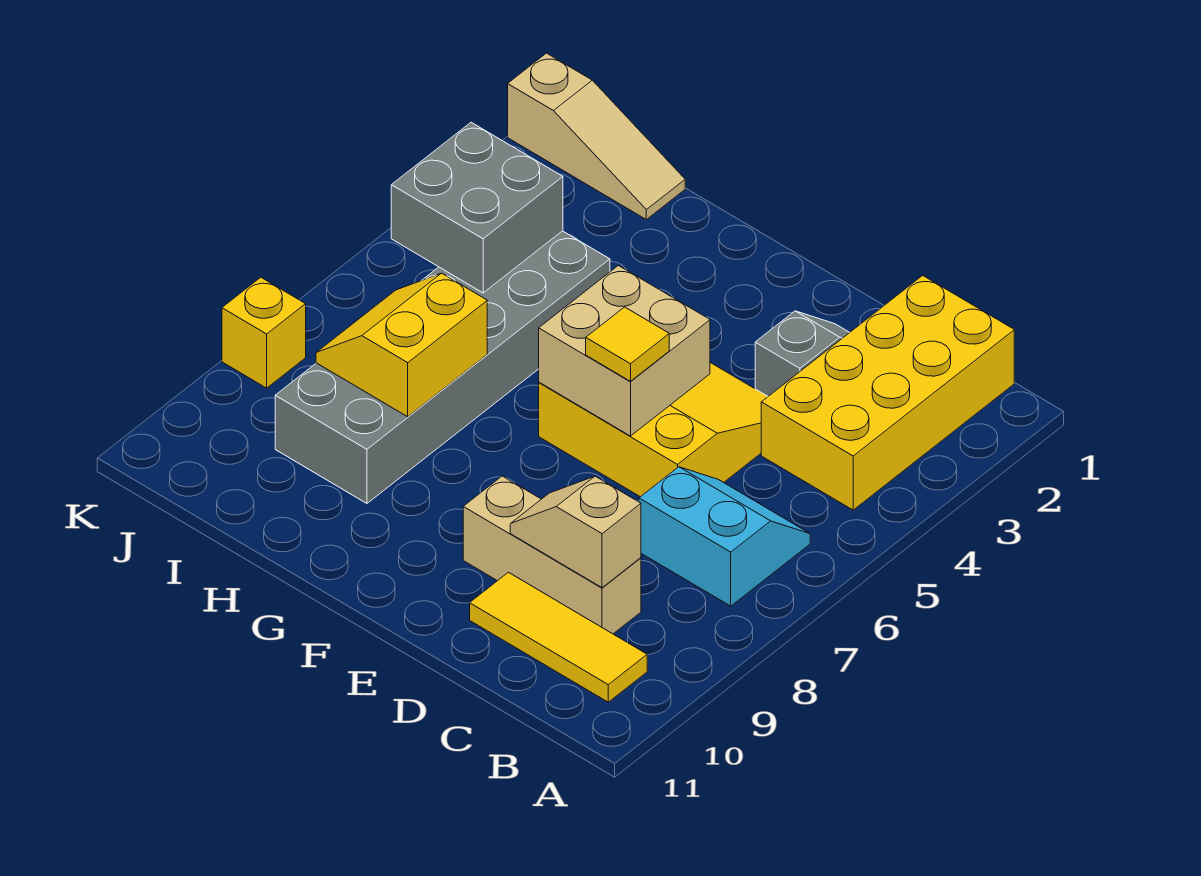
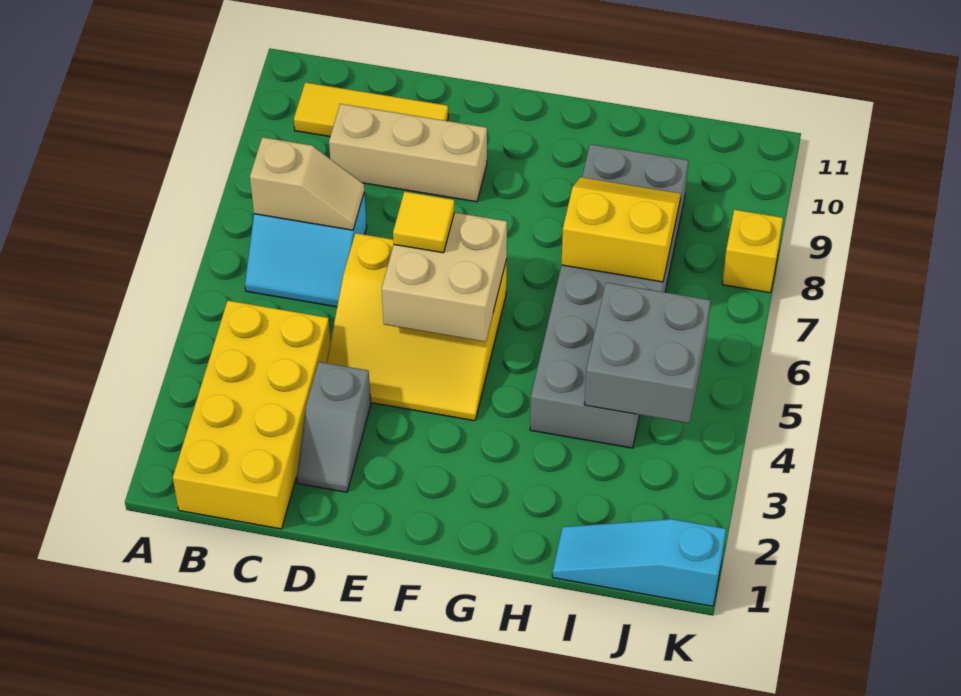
tan slope C9:D9 level 2 top C -> tan slope B7:C7 level 2 top B
yellow slope H7:I8 level 2 top H -> yellow slope H7:I8 level 2 top 7
tan slope I1:K1 level 1 top K -> cyan slope I1:K1 level 1 top K

